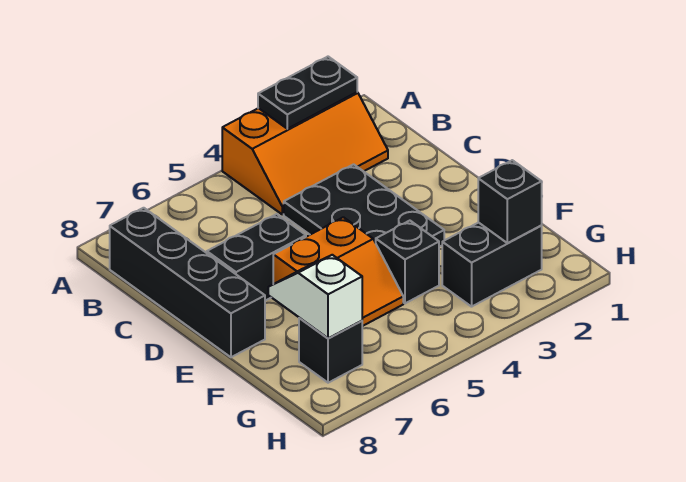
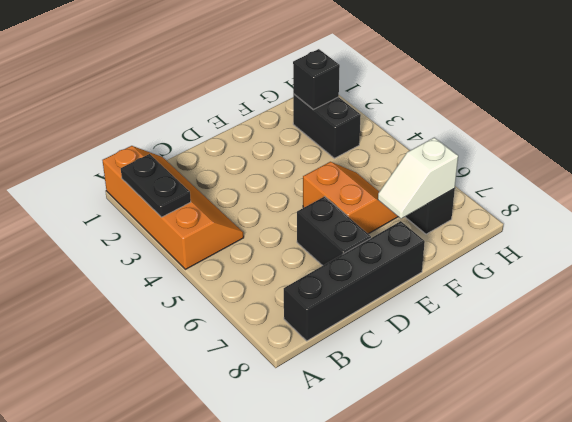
orange slope A2:B4 level 1 top A -> orange slope A1:B4 level 1 top A
black plate C3:E4 level 1 -> none
black brick F4 level 1 -> none

